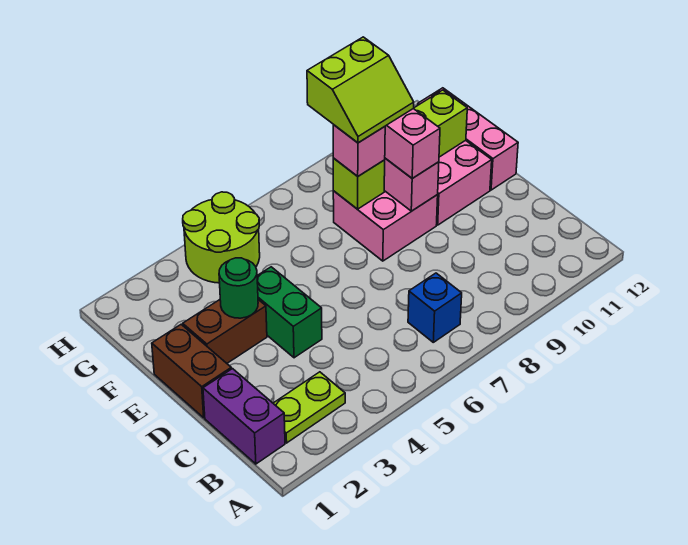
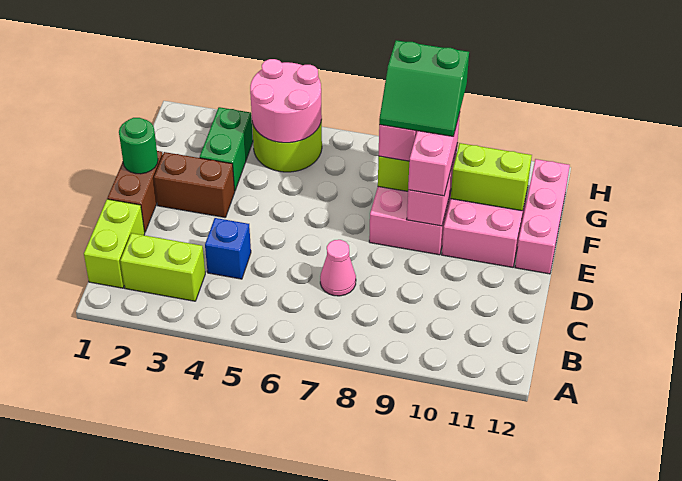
purple brick B1:C1 level 1 -> lime brick B1:C1 level 1
lime plate B2:B3 level 1 -> lime brick B2:B3 level 1
blue brick B7 level 1 -> blue brick C4 level 1
none -> pink cone C7 level 1
green brick D4:E4 level 1 -> green brick F3:G3 level 1
green round brick E3 level 2 -> green round brick E1 level 2
lime slope F8:G9 level 4 top G -> green slope F8:G9 level 4 top G
none -> pink round brick G4:H5 level 2

